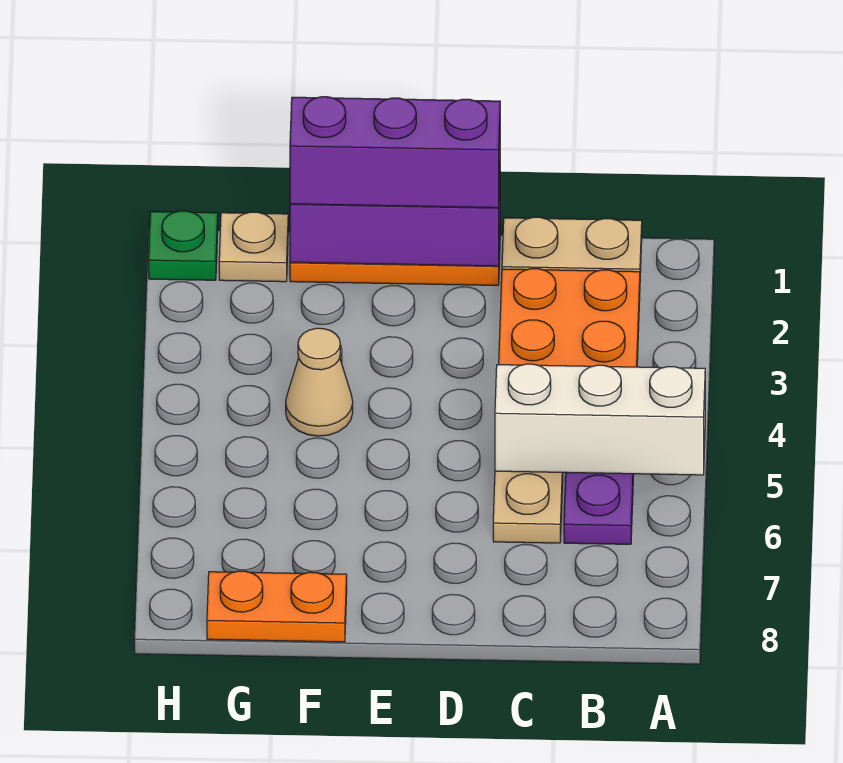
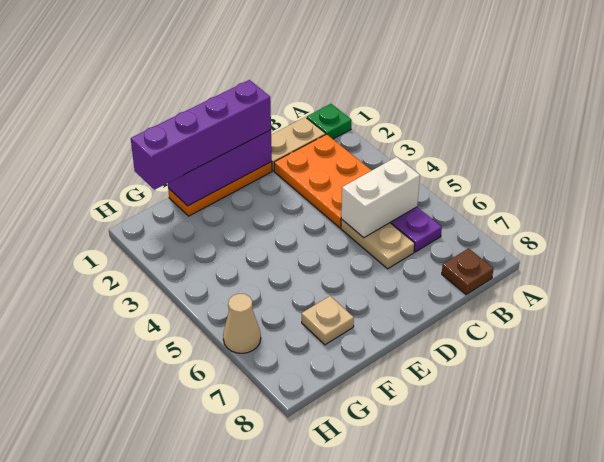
white brick A5:C5 level 2 -> white brick B5:C5 level 2
none -> brown plate B8 level 1
purple brick D1:F1 level 3 -> purple brick D1:G1 level 3
tan cone F4 level 1 -> tan cone H6 level 1
orange plate F8:G8 level 1 -> none
tan plate G1 level 1 -> tan plate F7 level 1
green plate H1 level 1 -> green plate A1 level 1

